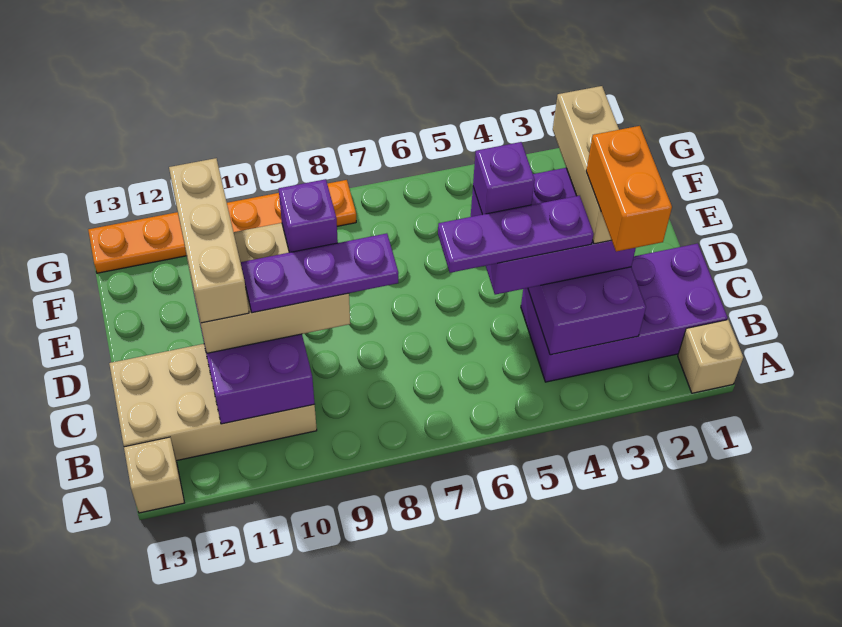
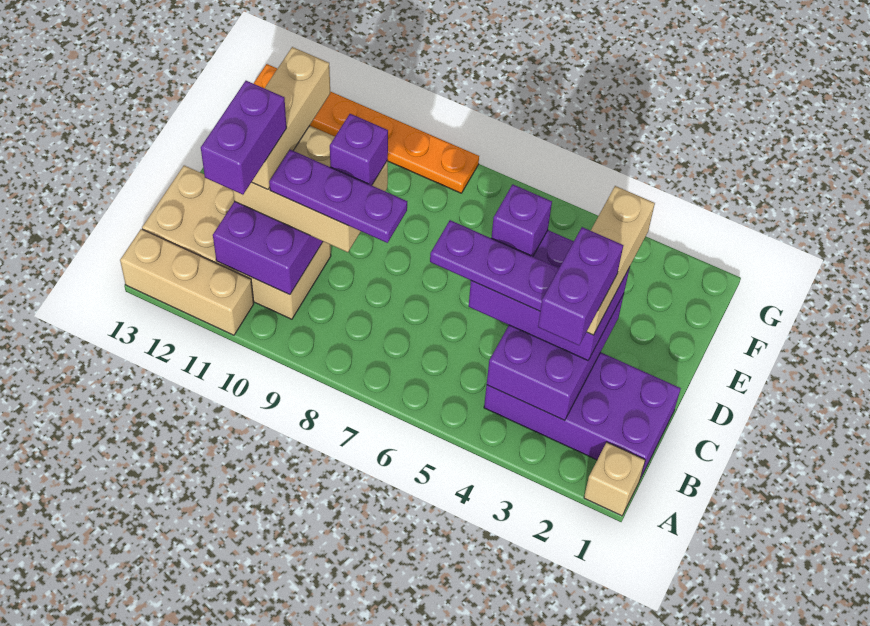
tan brick A13 level 1 -> tan brick A11:A13 level 1
orange brick B3:C3 level 5 -> purple brick B3:C3 level 5
none -> purple brick B11:C11 level 5

